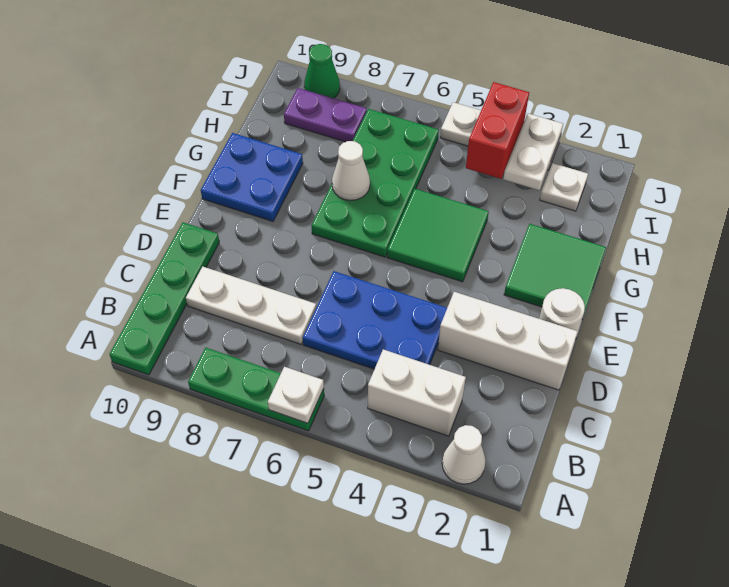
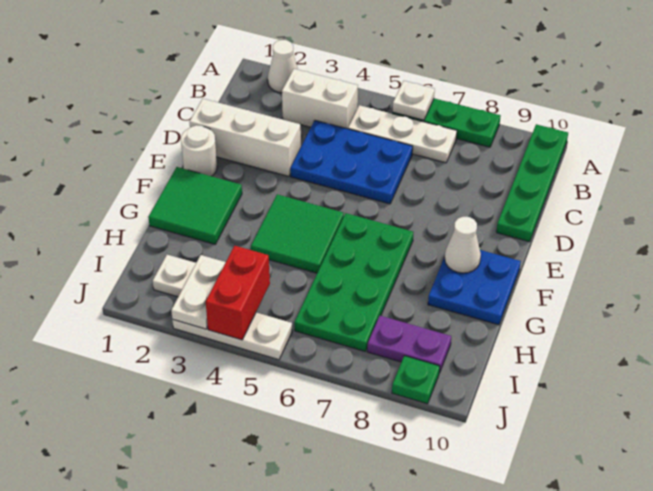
white plate C7:C9 level 1 -> white plate B5:B7 level 1
white cone G7 level 2 -> white cone F9 level 2
green cone J9 level 1 -> green plate J9 level 1

